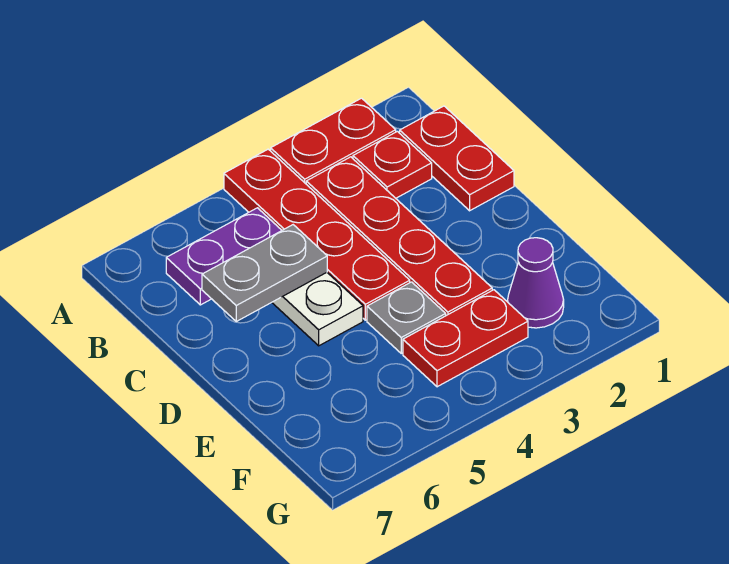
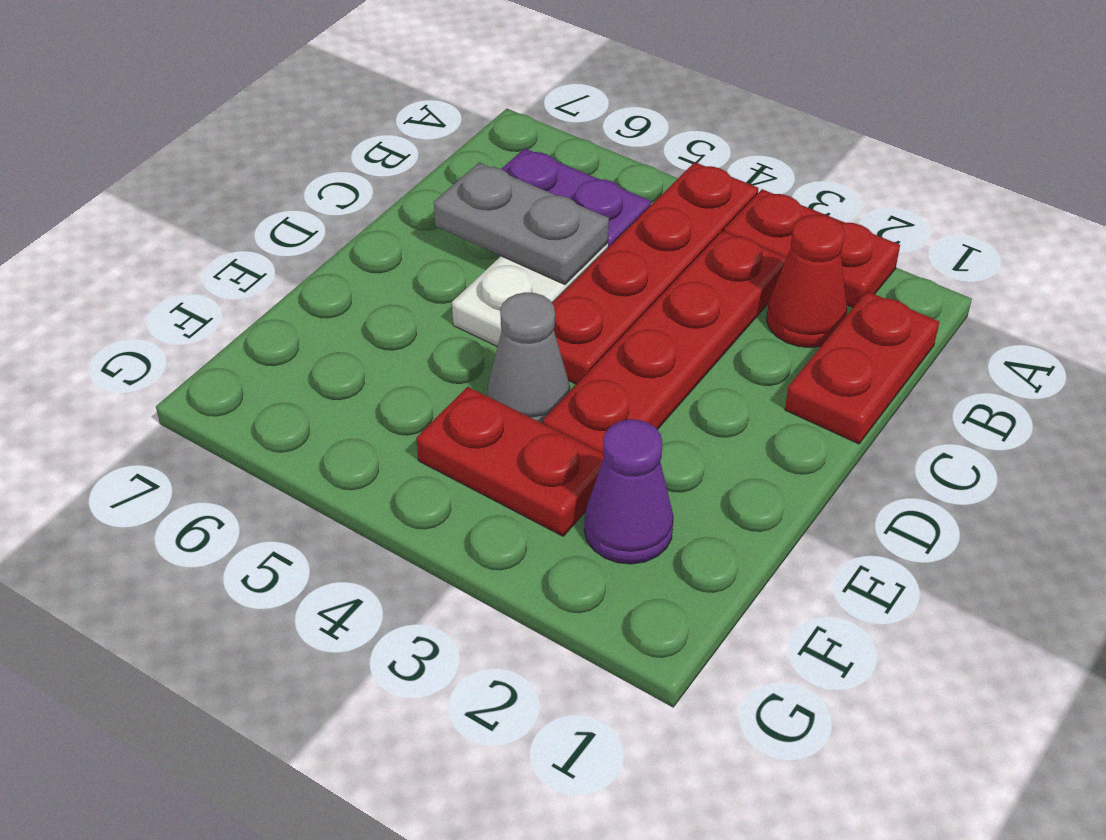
red plate B2 level 1 -> red cone B2 level 1
grey plate E4 level 1 -> grey cone E4 level 1

